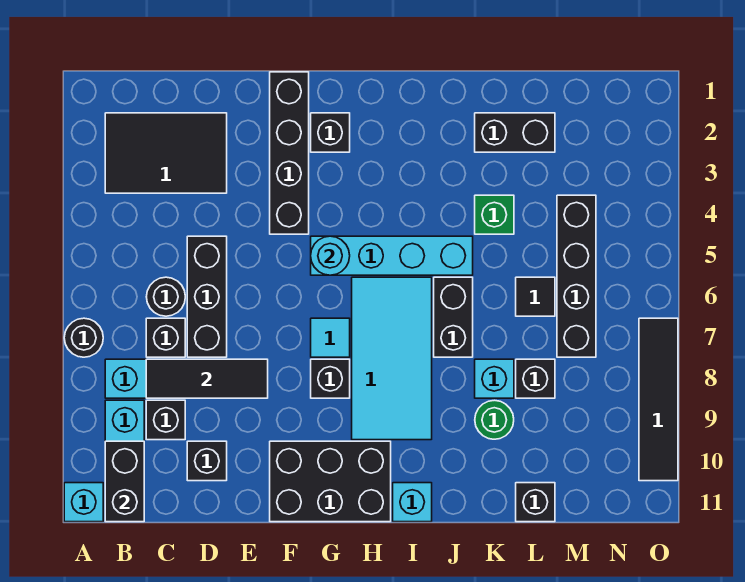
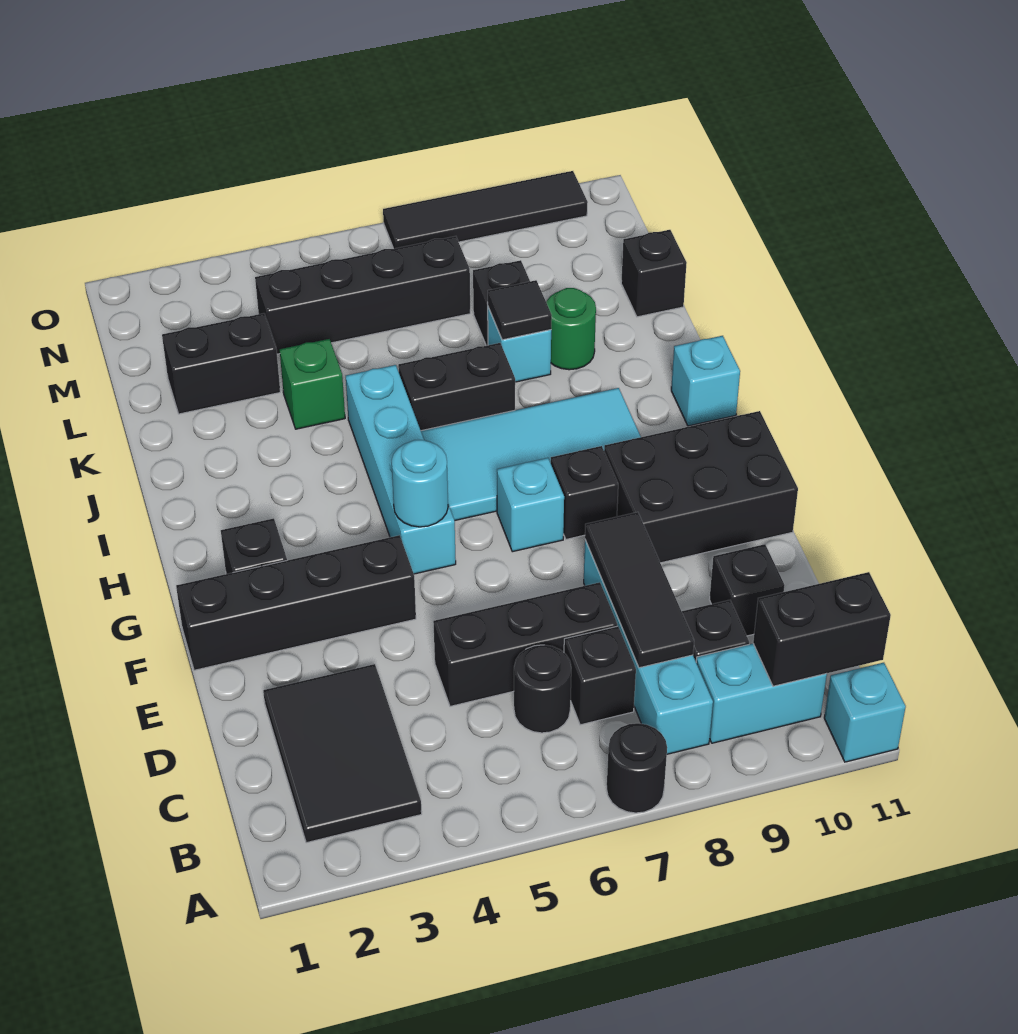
black brick F10:H11 level 1 -> black brick F9:G11 level 1
cyan tile G7 level 1 -> cyan brick G7 level 1
black brick K2:L2 level 1 -> black brick L2:L3 level 1
black tile L6 level 1 -> black tile K8 level 2

